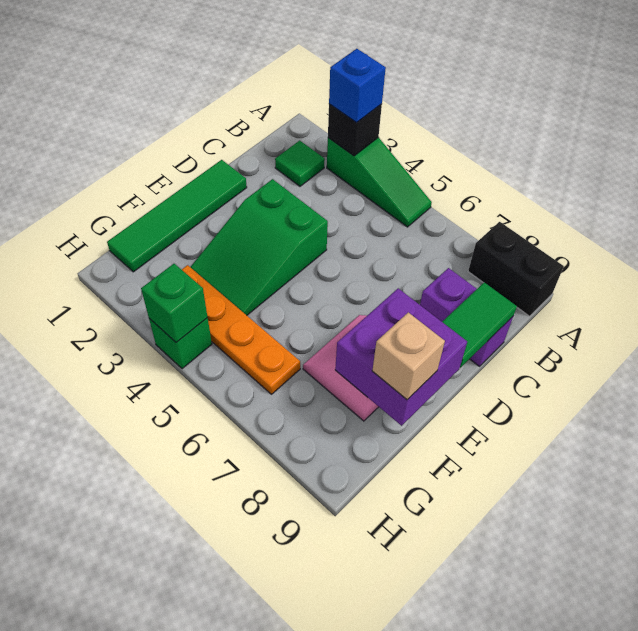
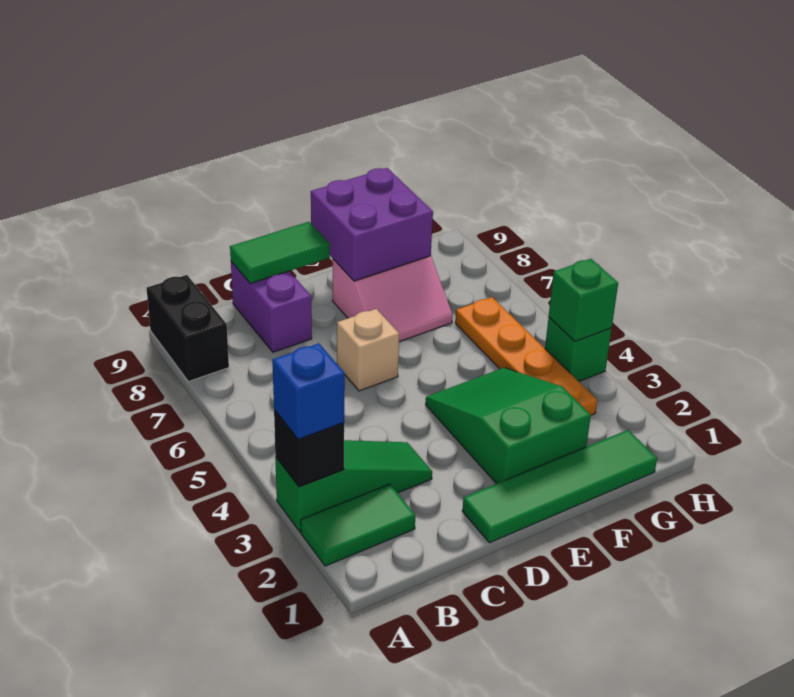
green slope A3:A5 level 1 top 3 -> green slope A3:C3 level 1 top A
green tile B2 level 1 -> green tile A2:B2 level 1
green slope D3:F4 level 1 top D -> green slope E2:F4 level 1 top 2
tan brick F9 level 3 -> tan brick D6 level 1

